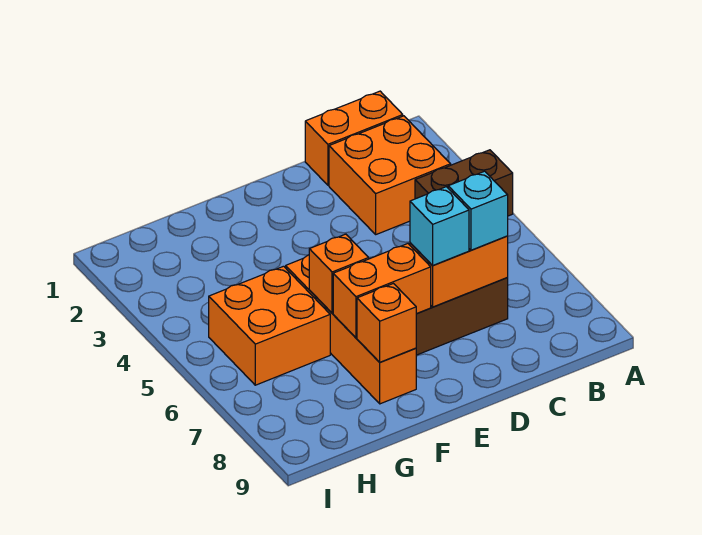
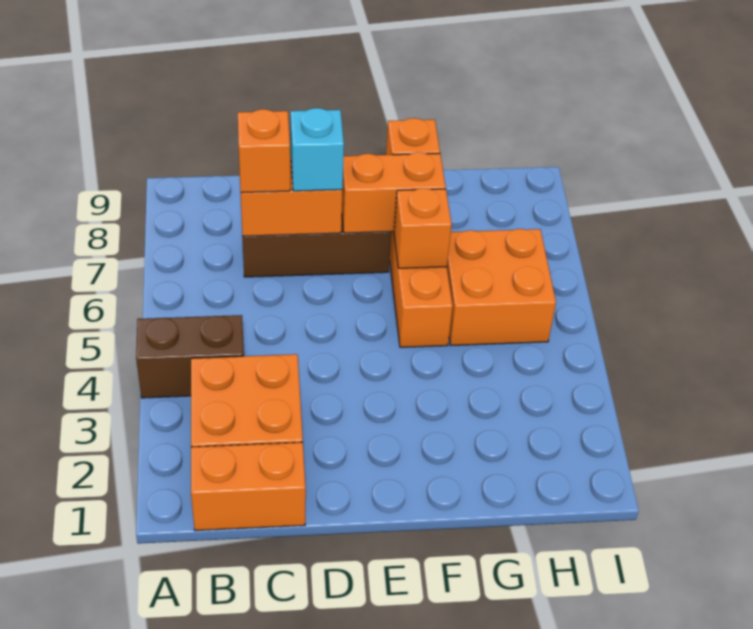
cyan brick C7 level 3 -> orange brick C7 level 3

